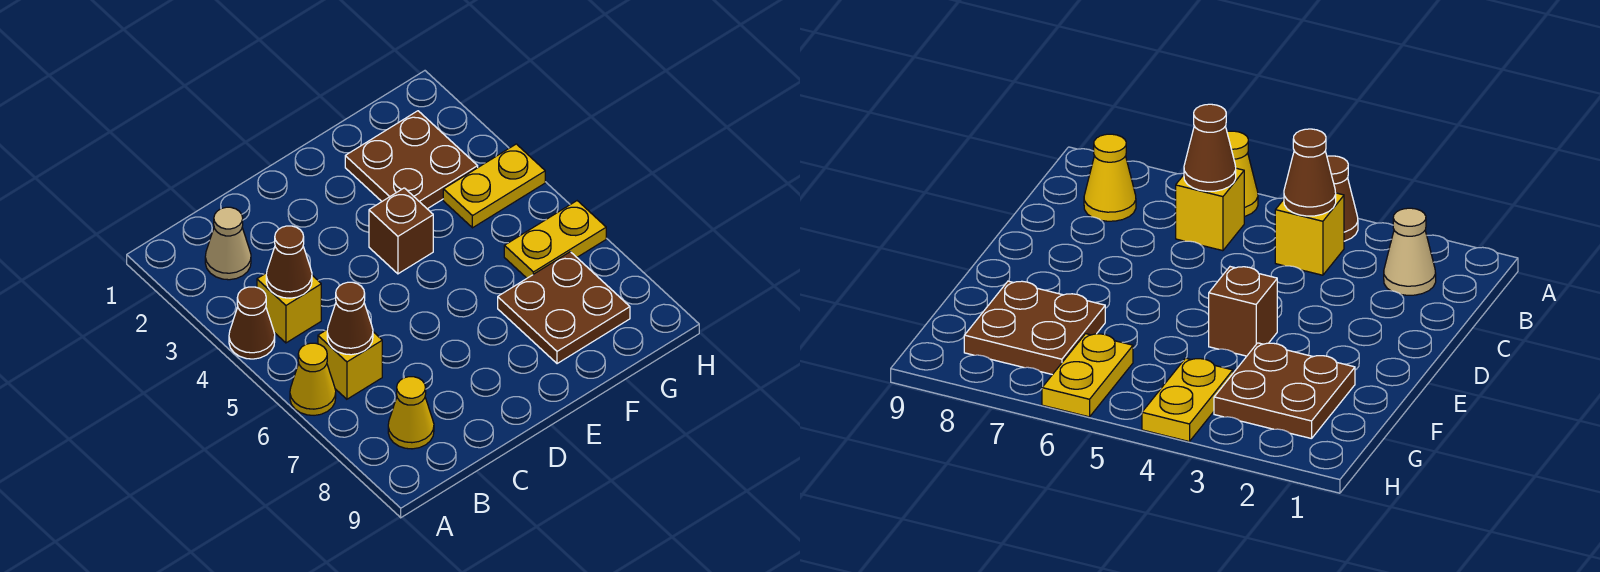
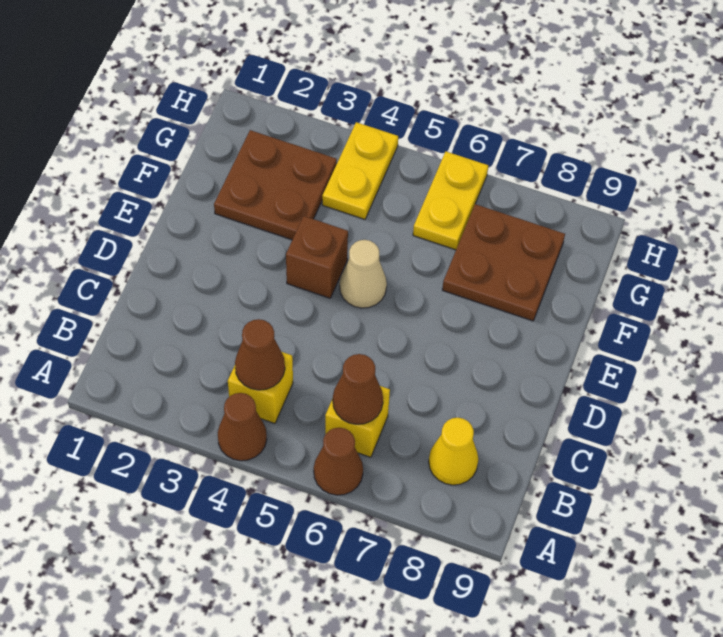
yellow cone A6 level 1 -> brown cone A6 level 1
tan cone B2 level 1 -> tan cone E5 level 1

